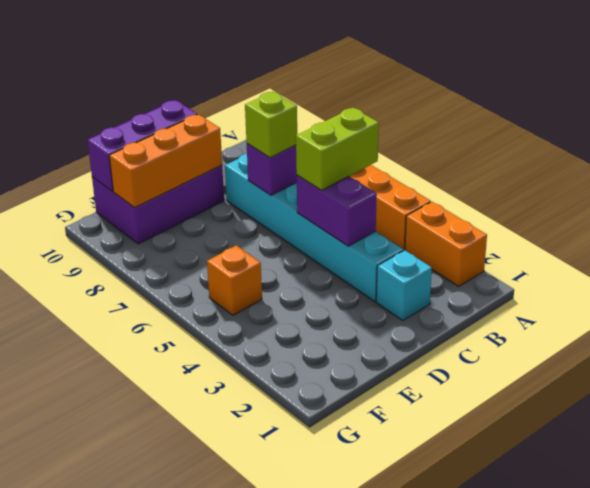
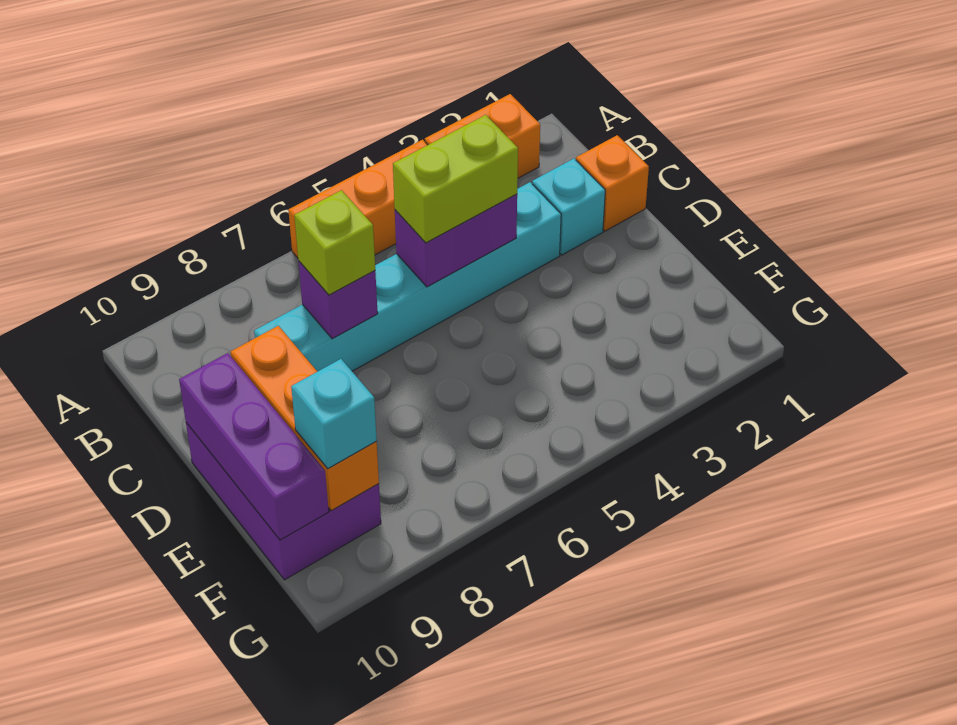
lime brick B5:C5 level 3 -> lime brick C4:C5 level 3
orange brick F5 level 1 -> orange brick C1 level 1
none -> cyan brick F9 level 3

